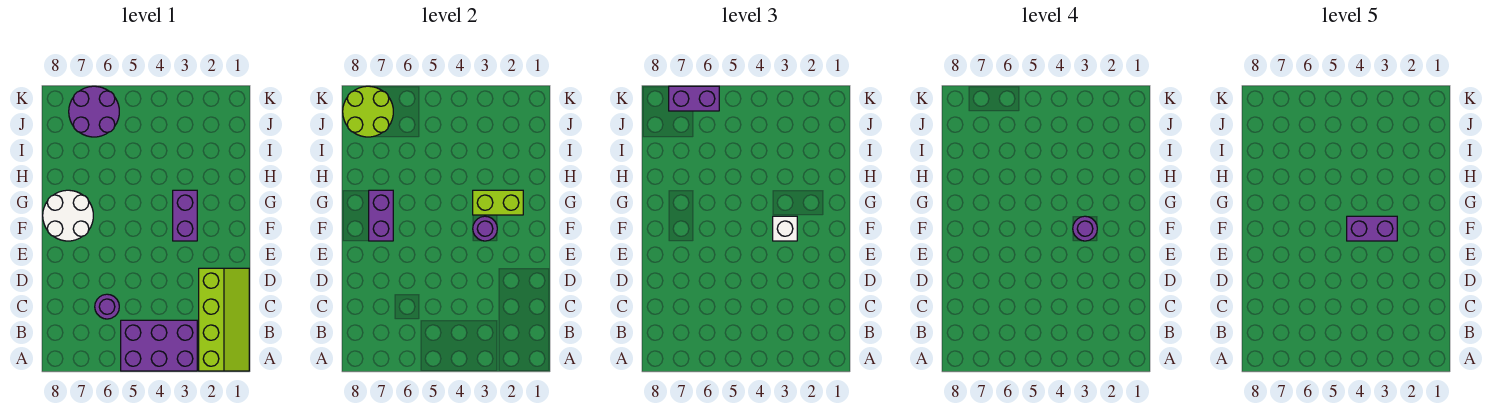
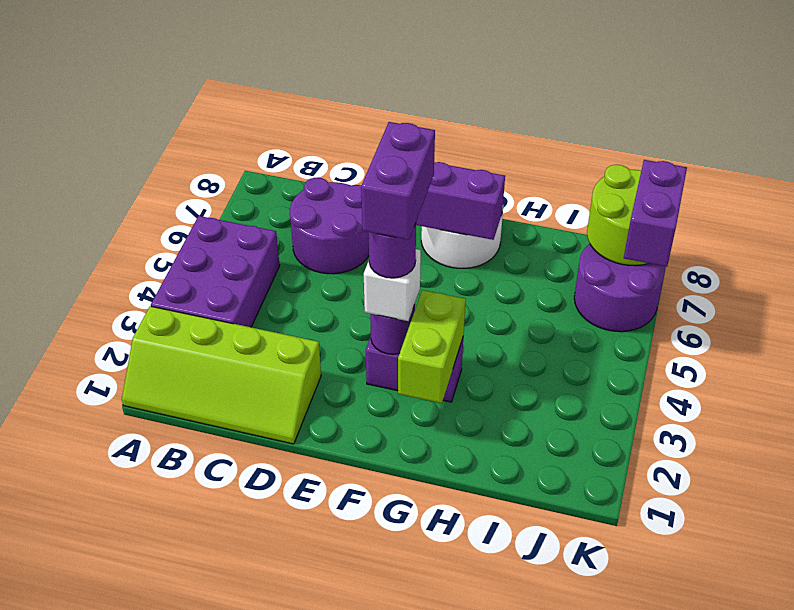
purple round brick C6 level 1 -> purple round brick C6:D7 level 1

